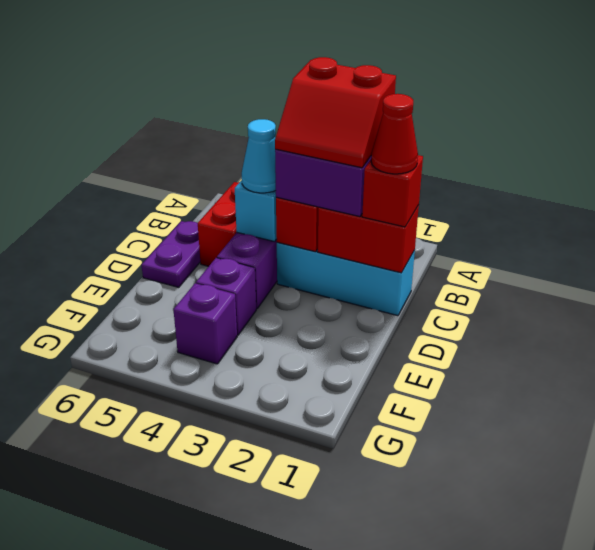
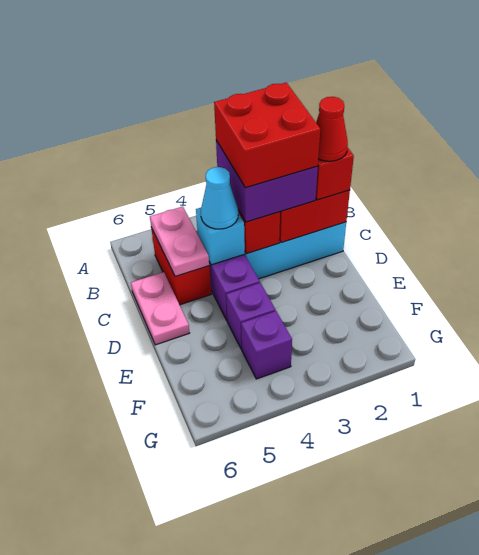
red slope B2:C3 level 4 top B -> red brick B2:C3 level 4
none -> pink plate B5:C5 level 2
purple plate C6:D6 level 1 -> pink plate C6:D6 level 1

